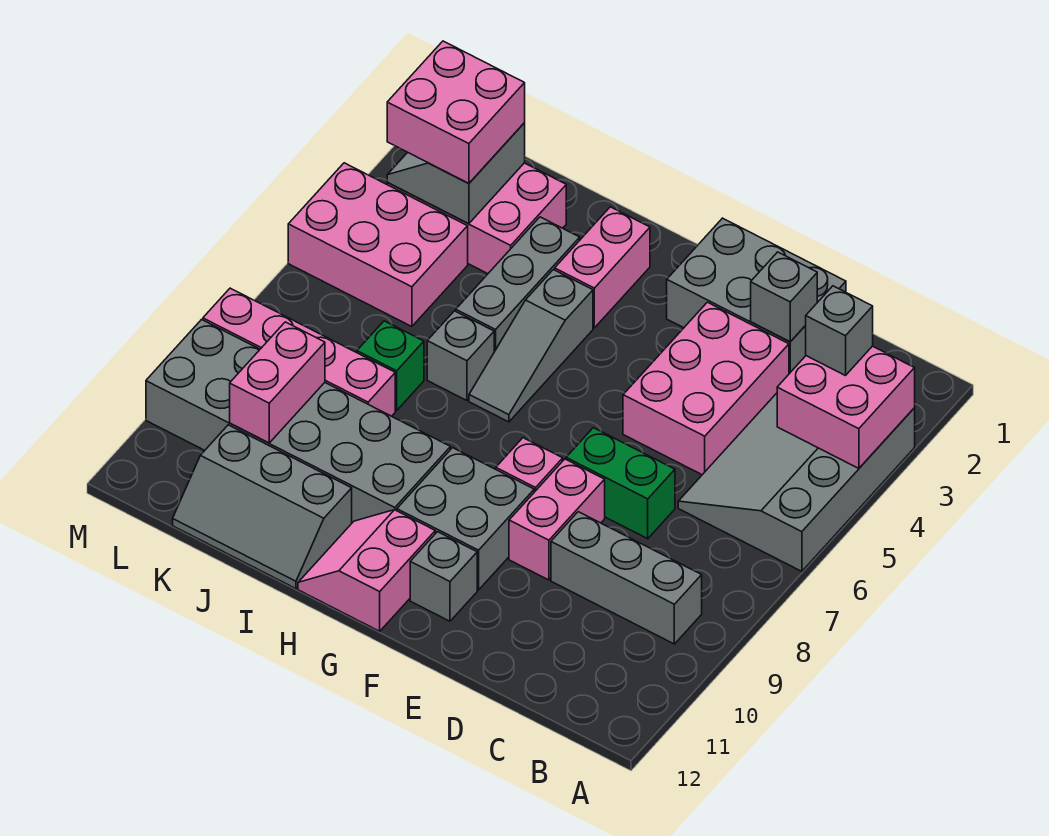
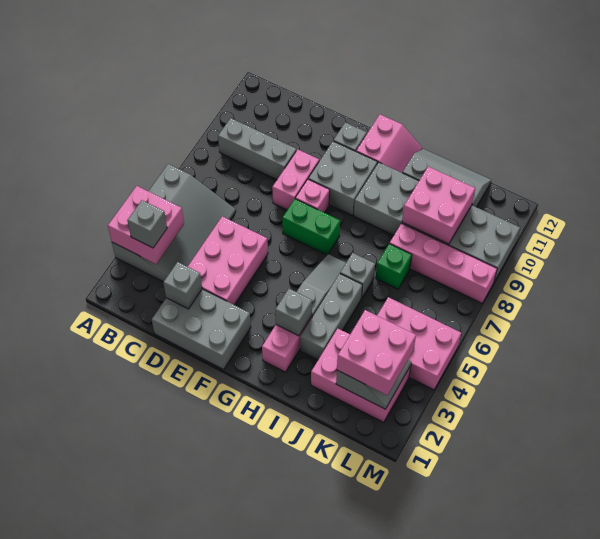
green brick D7:E7 level 1 -> green brick F7:G7 level 1
none -> grey brick H3 level 2
pink brick K9:K10 level 2 -> pink brick J9:K10 level 2

